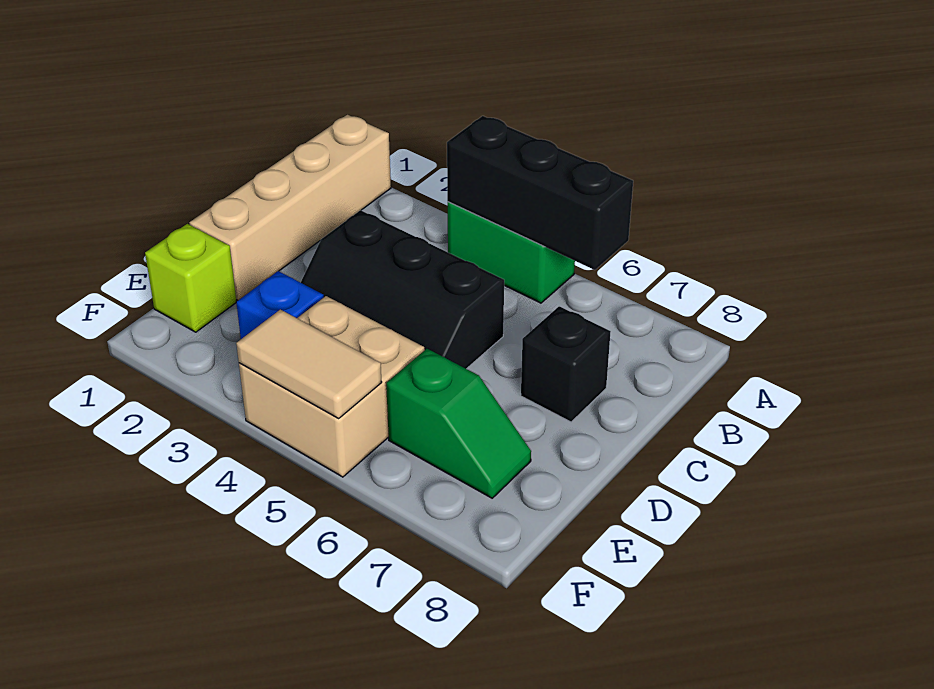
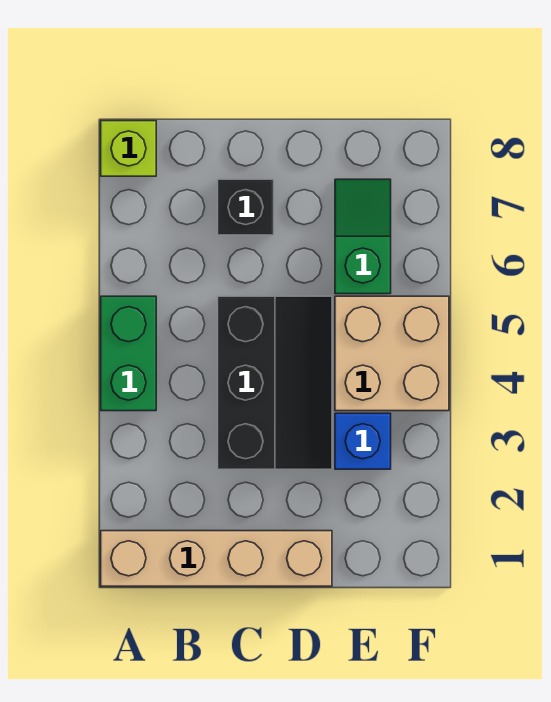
black brick A4:A6 level 2 -> none
lime brick E1 level 1 -> lime brick A8 level 1
tan tile F4:F5 level 2 -> none

